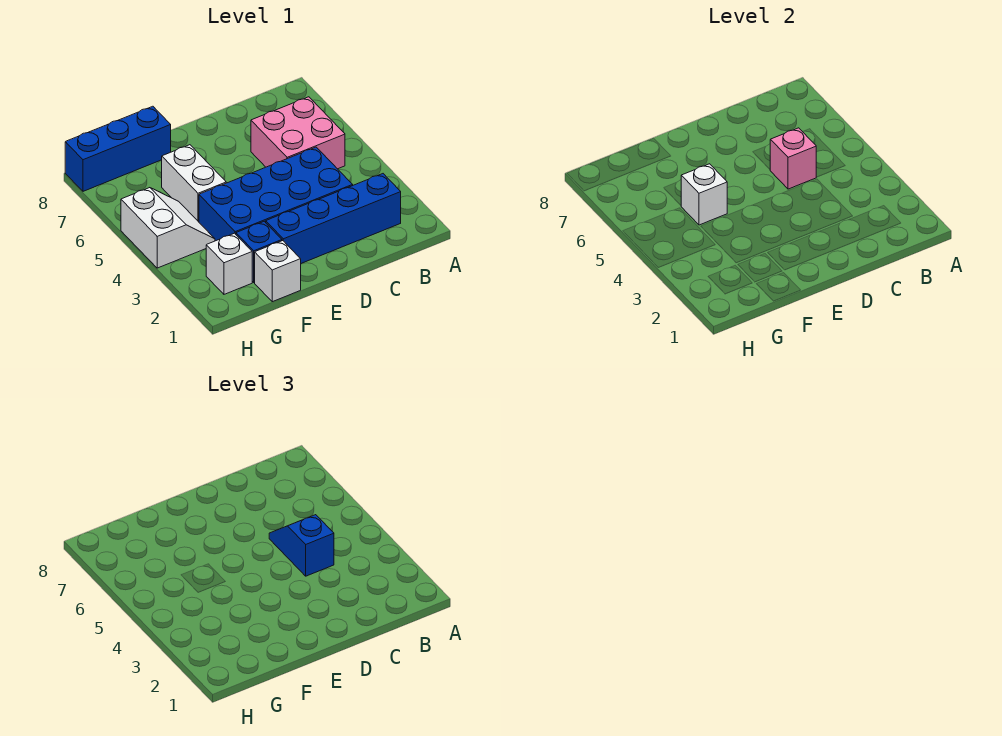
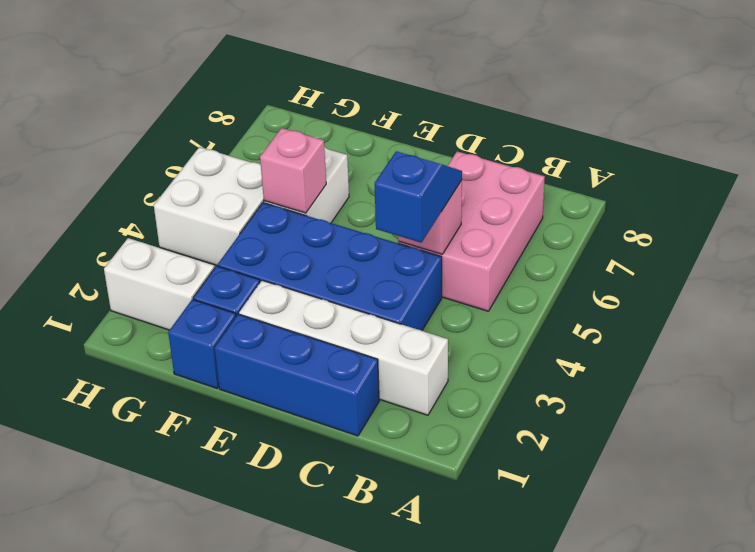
blue brick B2:E2 level 1 -> white brick B2:E2 level 1
pink brick B5:C6 level 1 -> pink brick B5:C7 level 1
white brick F1 level 1 -> blue brick F1 level 1
white brick F5 level 2 -> pink brick F5 level 2
blue brick F8:H8 level 1 -> blue brick C1:E1 level 1
white brick G2 level 1 -> white brick G2:H2 level 1
white slope G4:H5 level 1 top H -> white brick G4:H5 level 1

